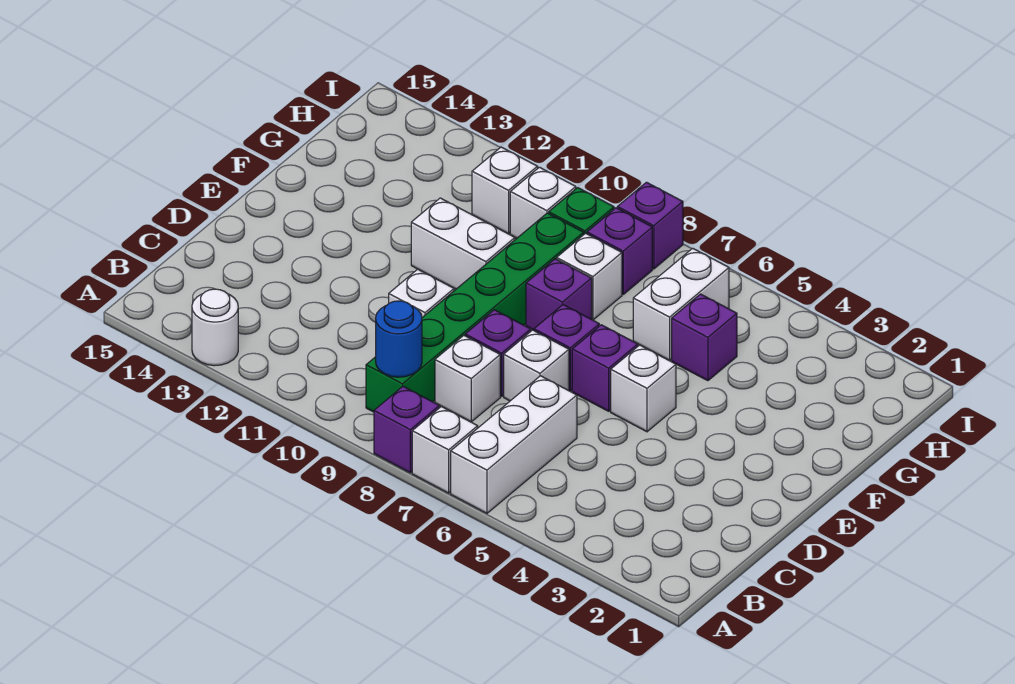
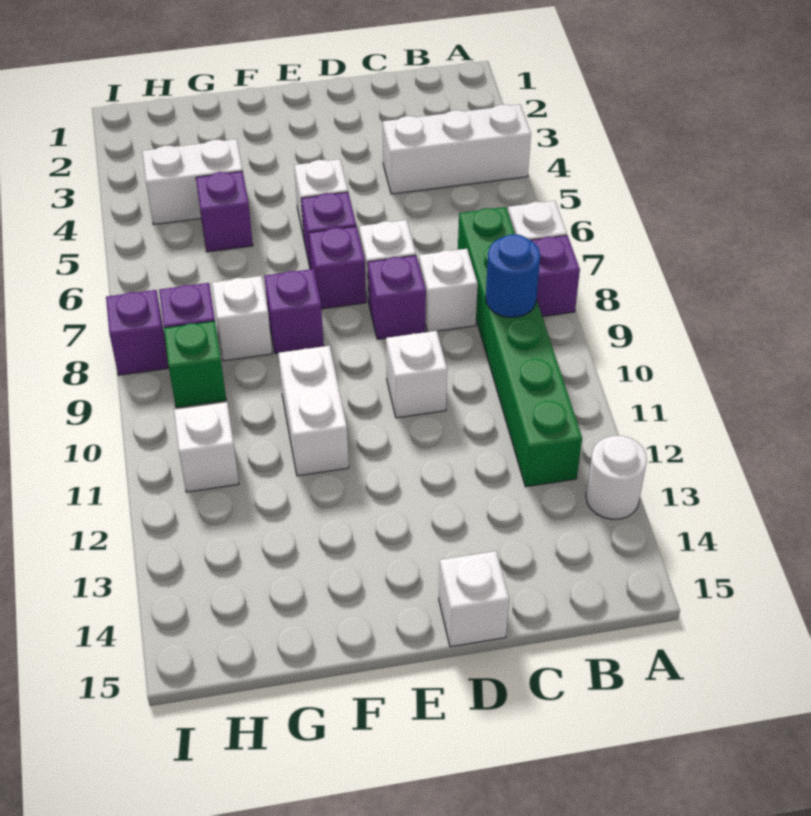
white brick A6:C6 level 1 -> white brick A4:C4 level 1
green brick B9:G9 level 1 -> green brick B7:B12 level 1
white brick G6:H6 level 1 -> white brick G4:H4 level 1
white brick H10 level 1 -> white brick D15 level 1

